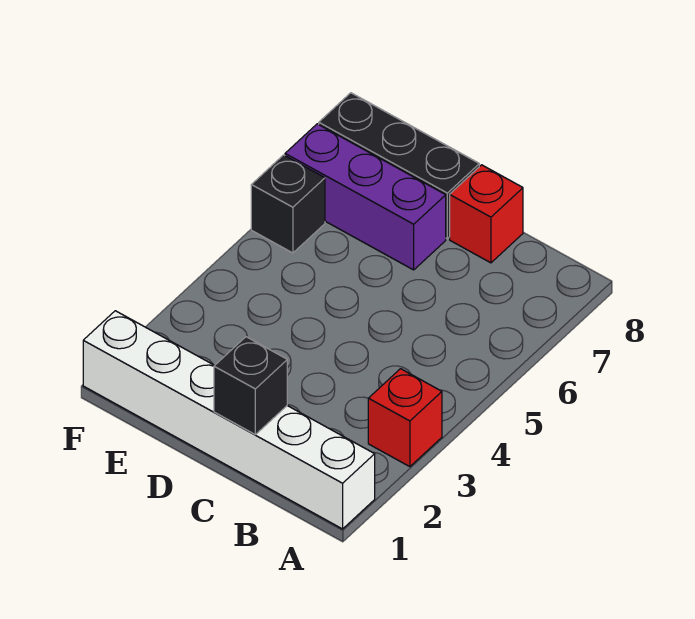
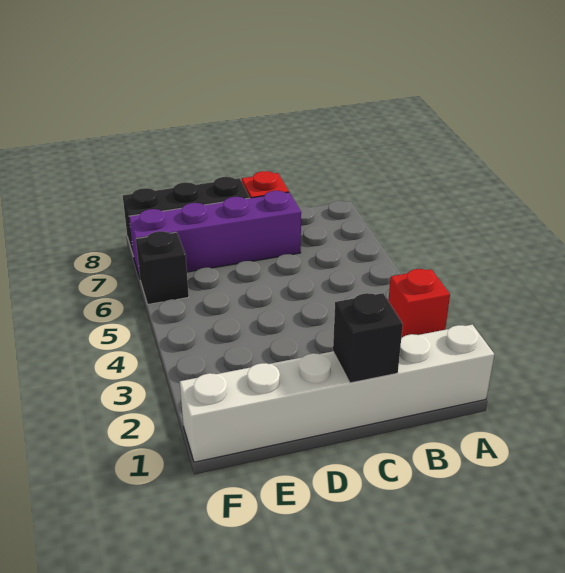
purple brick D7:F7 level 1 -> purple brick C7:F7 level 1

